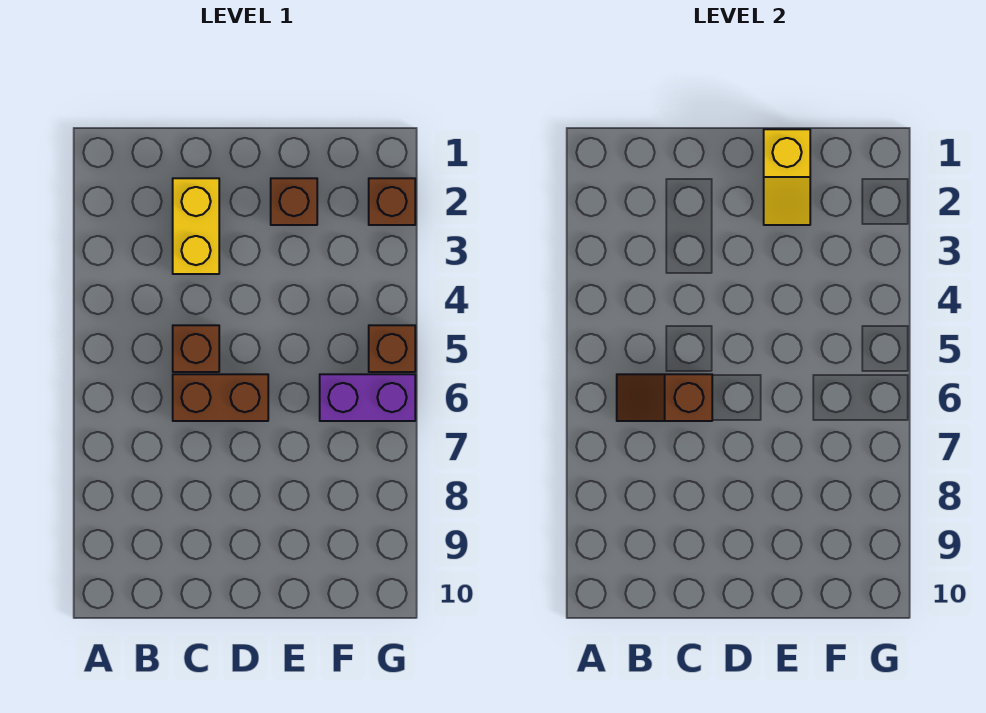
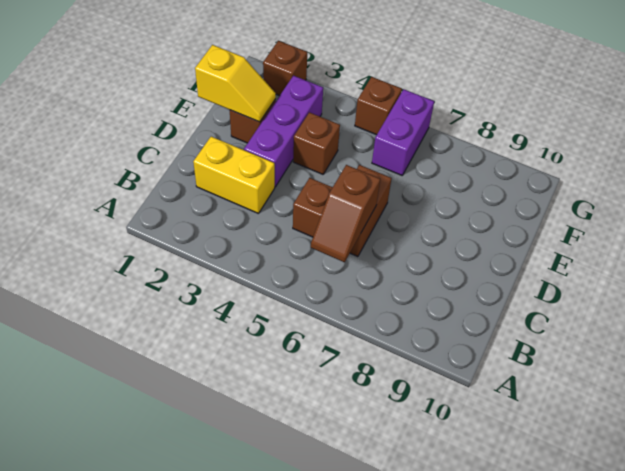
none -> purple brick D3:F3 level 1
none -> brown brick E4 level 1

